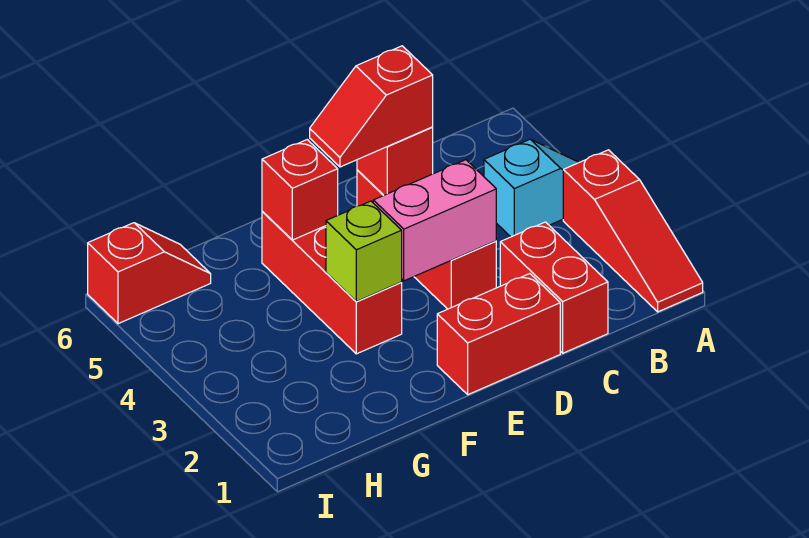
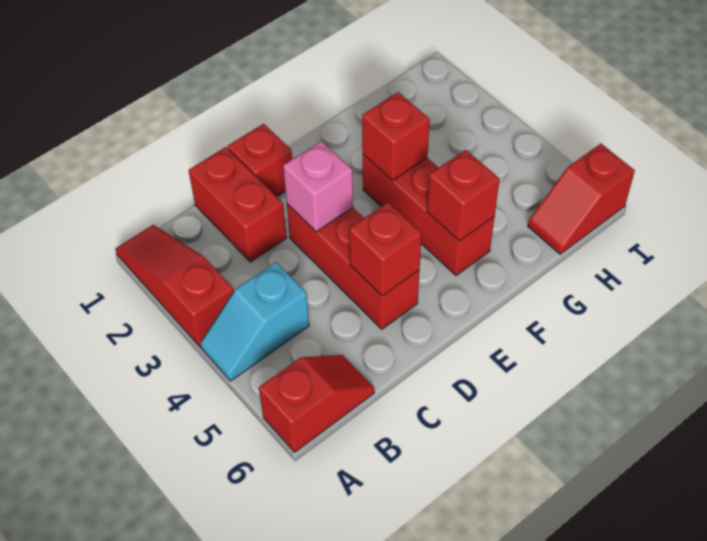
red brick D1:E1 level 1 -> red brick D1 level 1
pink brick D3:E3 level 2 -> pink brick D3 level 2
red slope D5:E5 level 3 top D -> red slope A6:B6 level 1 top A
lime brick F3 level 2 -> red brick F3 level 2

